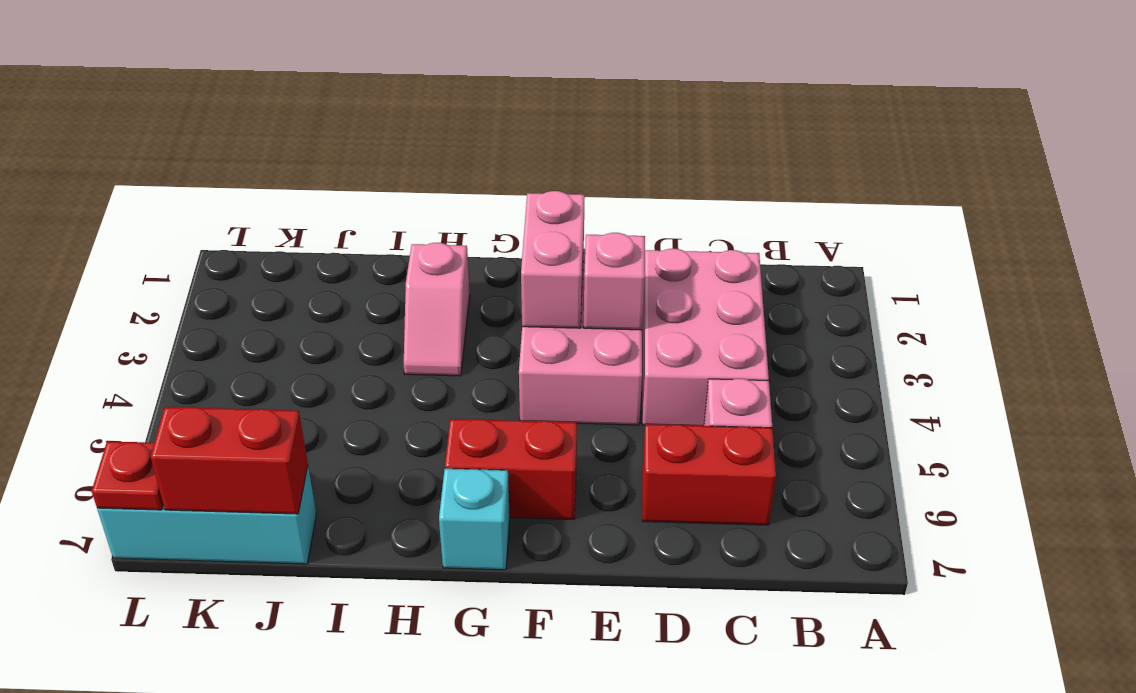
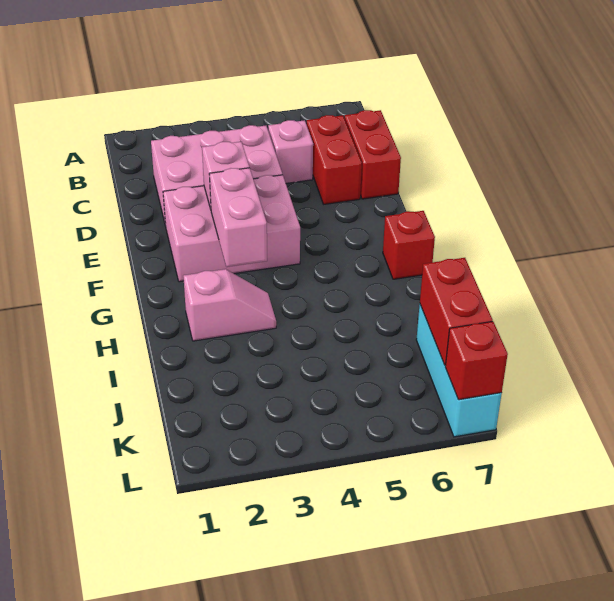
pink brick F2:F3 level 2 -> pink brick F3:G3 level 2
red brick F6:G6 level 1 -> red brick C7:D7 level 1
cyan brick G7 level 1 -> red brick G7 level 1
red plate L7 level 2 -> red brick L7 level 2

